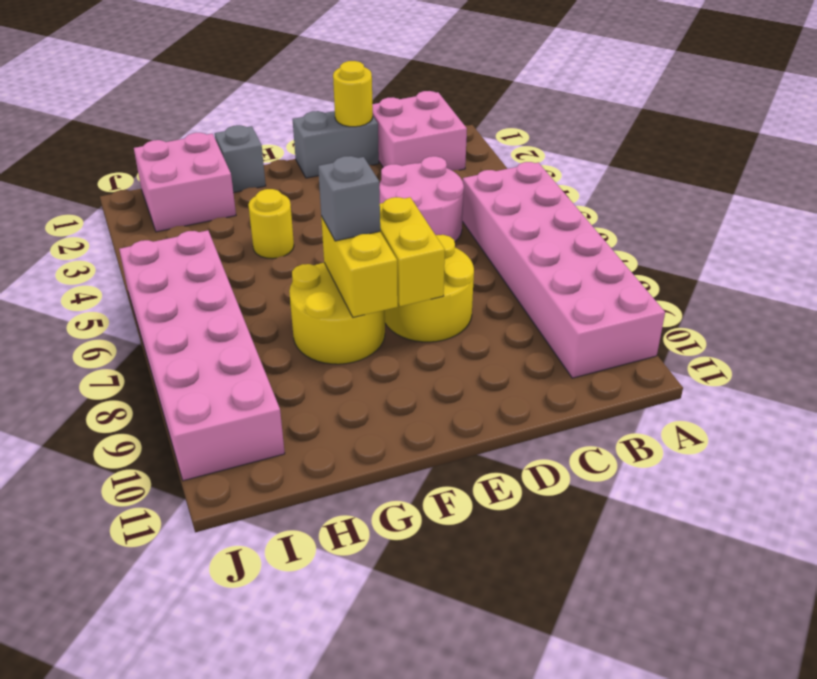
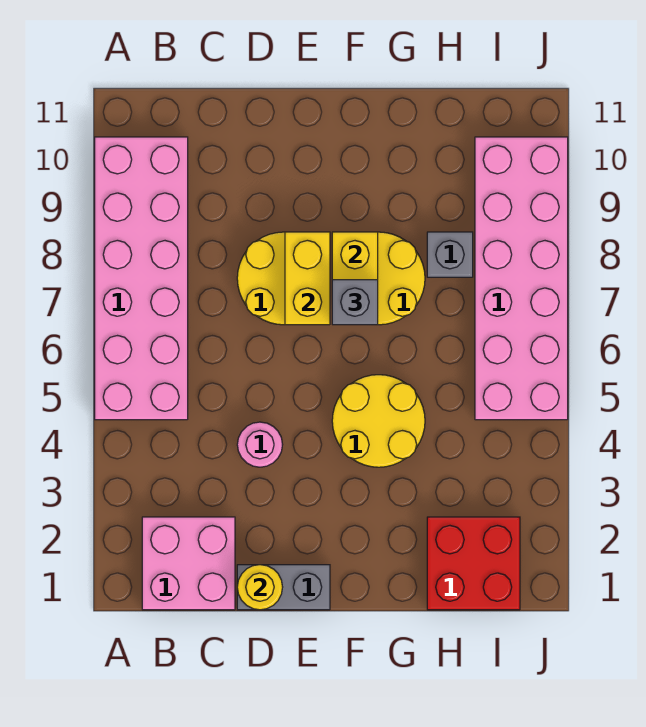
pink round brick C4:D5 level 1 -> pink round brick D4 level 1
grey brick G1 level 1 -> grey brick H8 level 1
yellow round brick G4 level 1 -> yellow round brick F4:G5 level 1
pink brick H1:I2 level 1 -> red brick H1:I2 level 1

